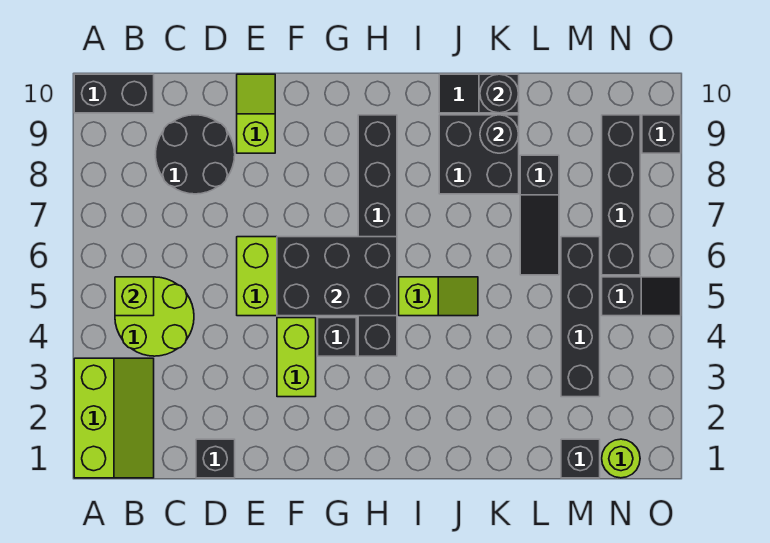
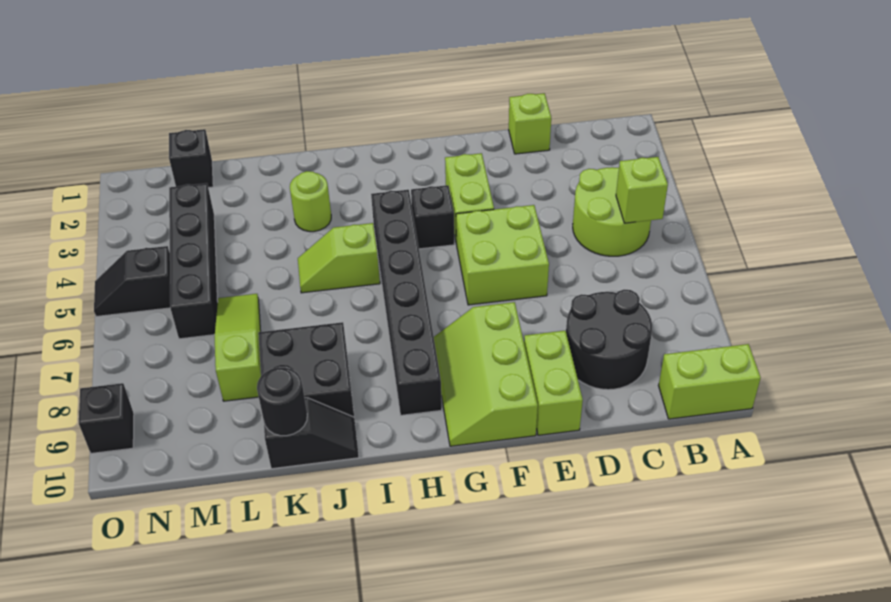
lime slope A1:B3 level 1 top A -> lime slope F8:G10 level 1 top F
black brick A10:B10 level 1 -> lime brick A10:B10 level 1
black brick D1 level 1 -> lime brick D1 level 1
lime slope E9:E10 level 1 top 9 -> lime brick E9:E10 level 1
black brick F5:H6 level 2 -> none
black round brick K9 level 2 -> none
black slope L6:L8 level 1 top 8 -> lime slope L6:L8 level 1 top 8
lime round brick N1 level 1 -> lime round brick J3 level 1
black brick N6:N9 level 1 -> none

